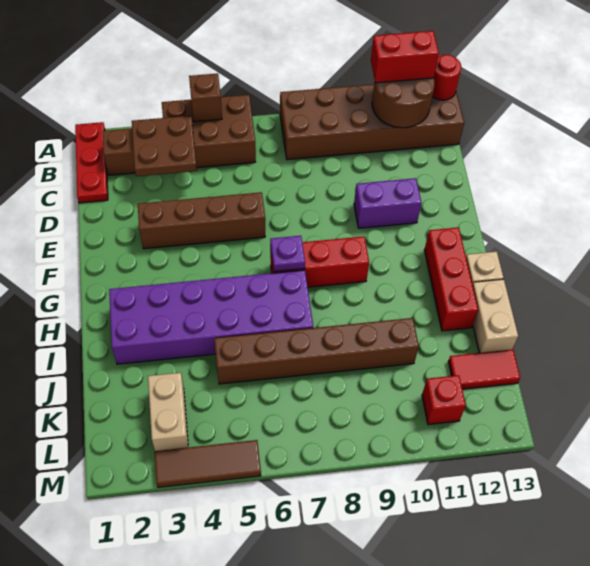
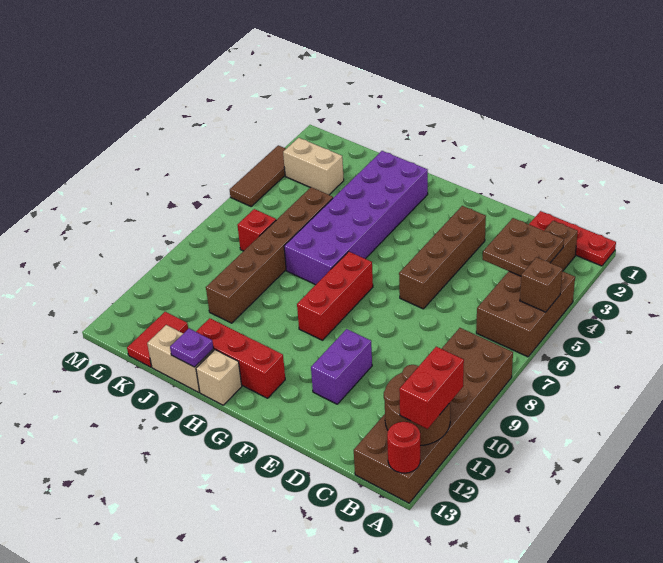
purple plate G7 level 2 -> purple plate I13 level 2
red brick L11 level 1 -> red brick K7 level 1

